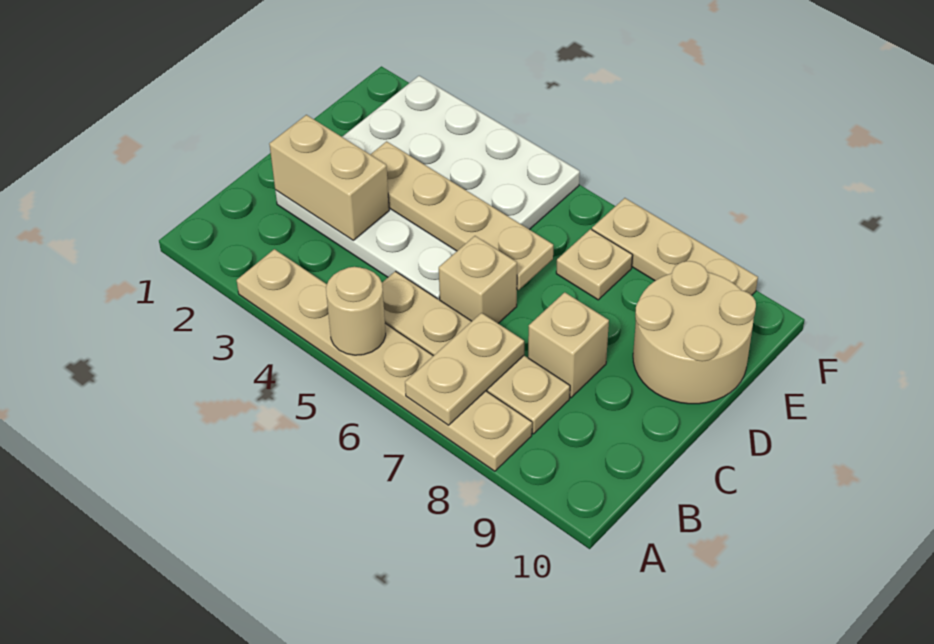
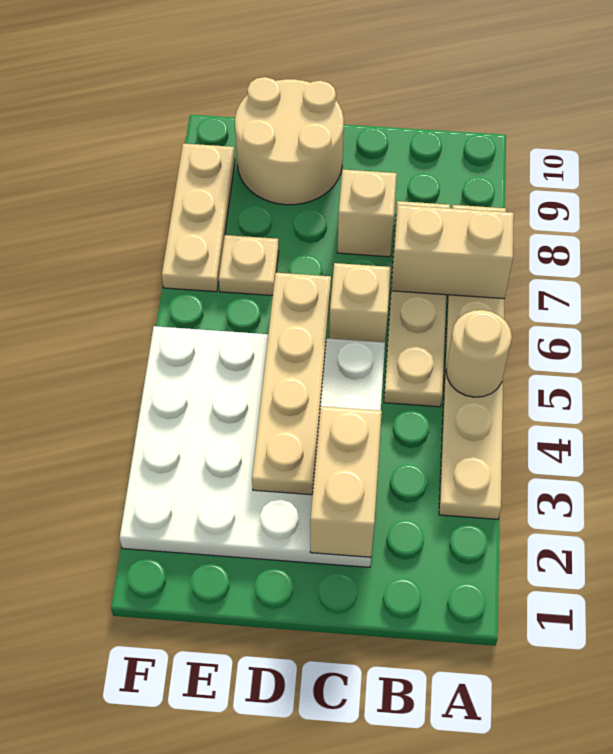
tan plate A7:B7 level 2 -> tan brick A7:B7 level 2

